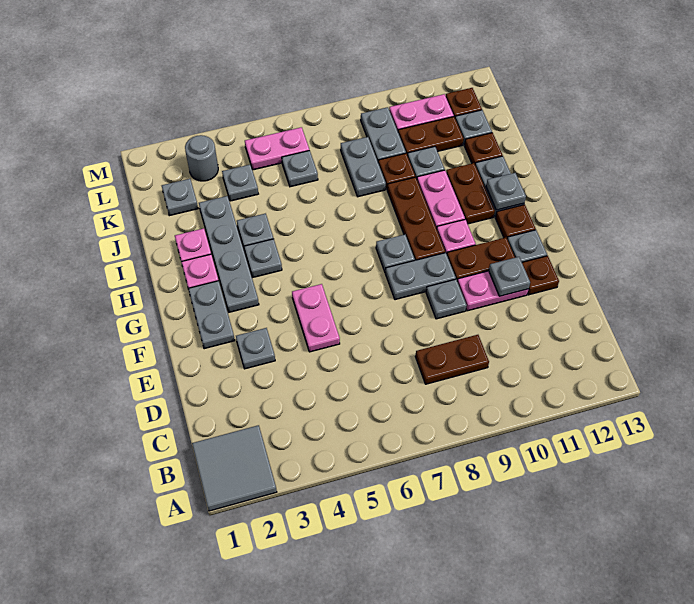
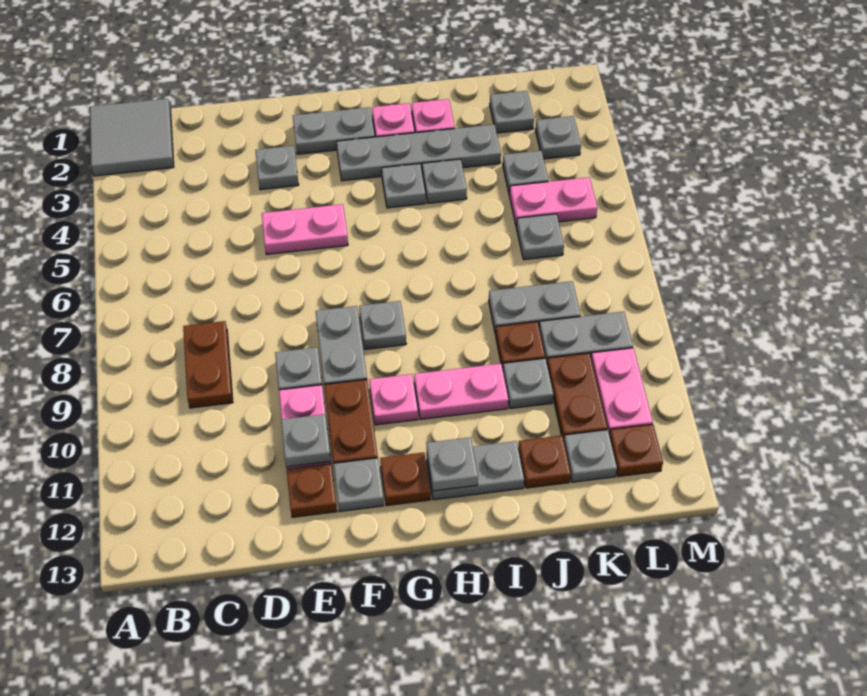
brown plate G9:I9 level 1 -> none
brown plate H11:I11 level 1 -> none
grey round brick L3 level 1 -> grey plate L3 level 1
pink plate L5:L6 level 1 -> pink plate K5:L5 level 1

